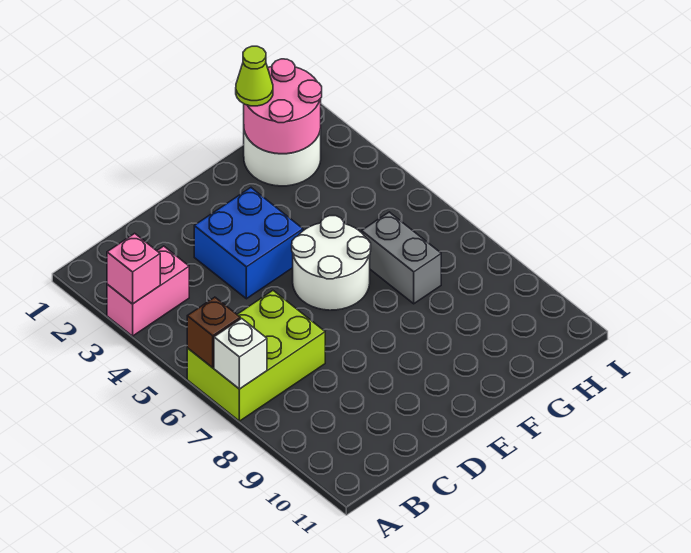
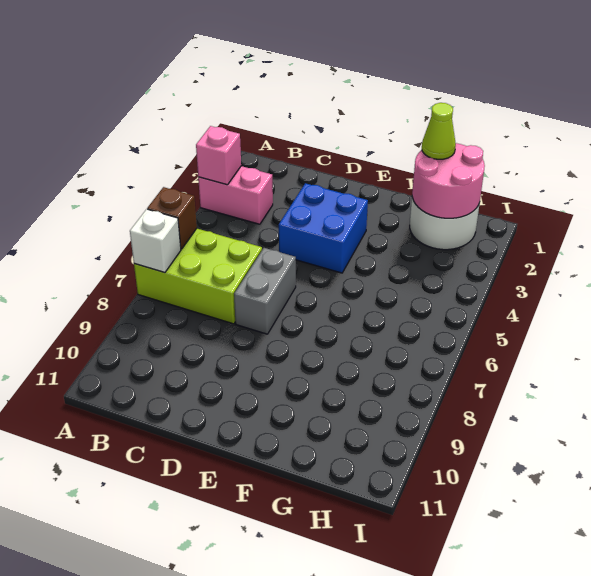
white round brick E5:F6 level 1 -> none
grey brick G6:G7 level 1 -> grey brick D6:D7 level 1

